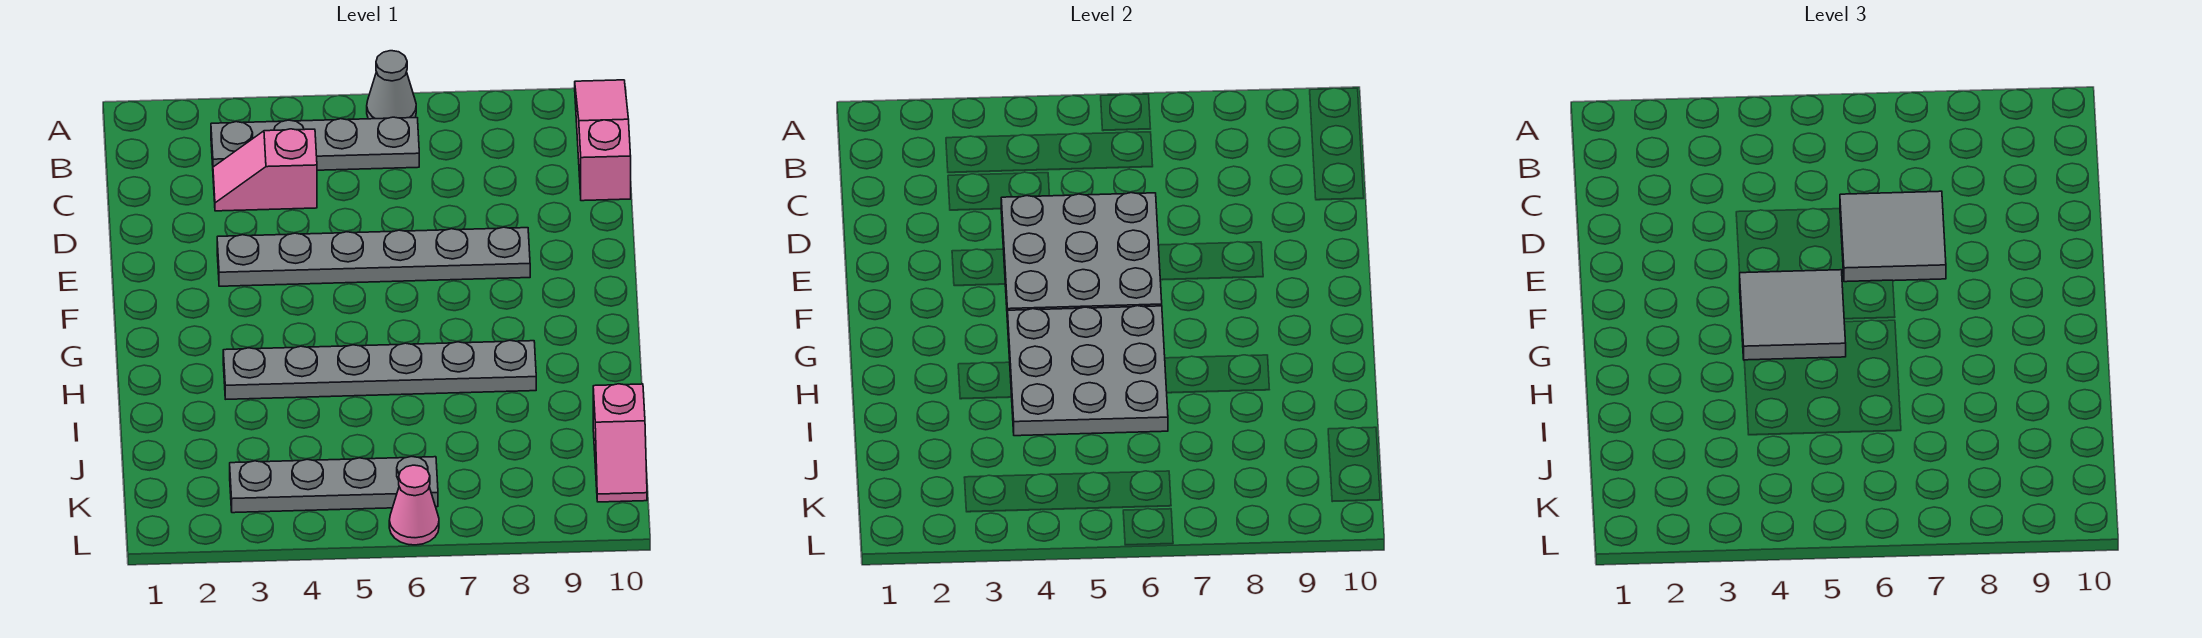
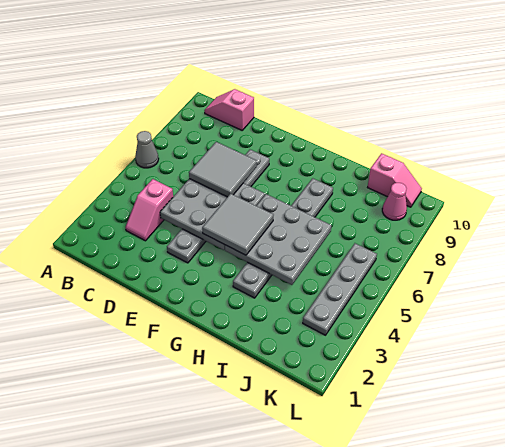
pink slope A10:C10 level 1 top C -> pink slope B10:C10 level 1 top C
grey plate B3:B6 level 1 -> none
pink cone L6 level 1 -> pink cone K9 level 1

